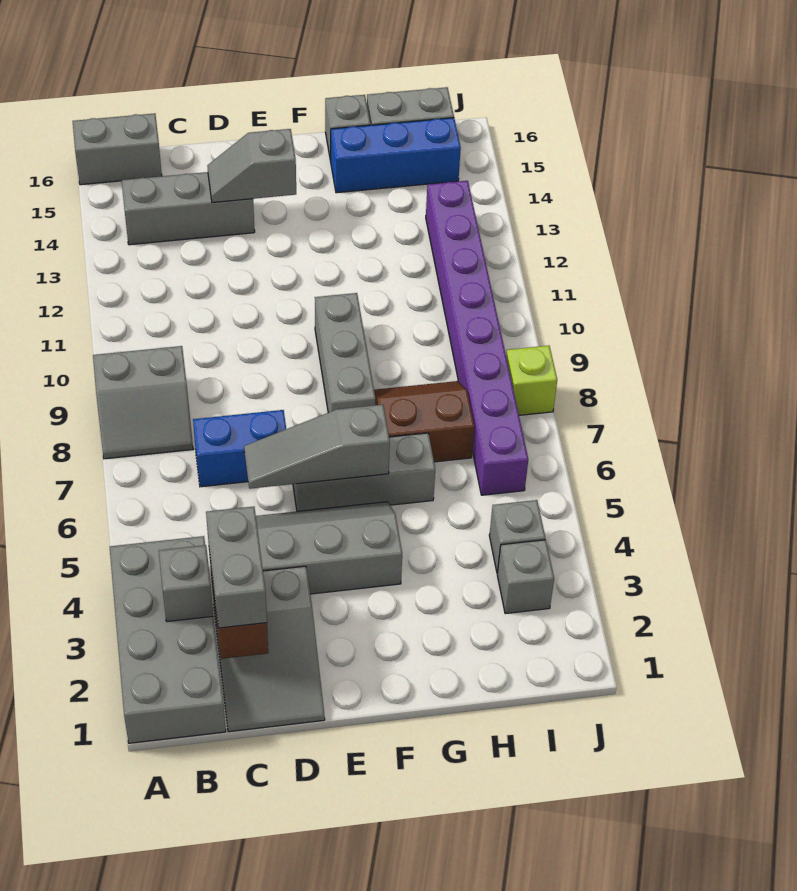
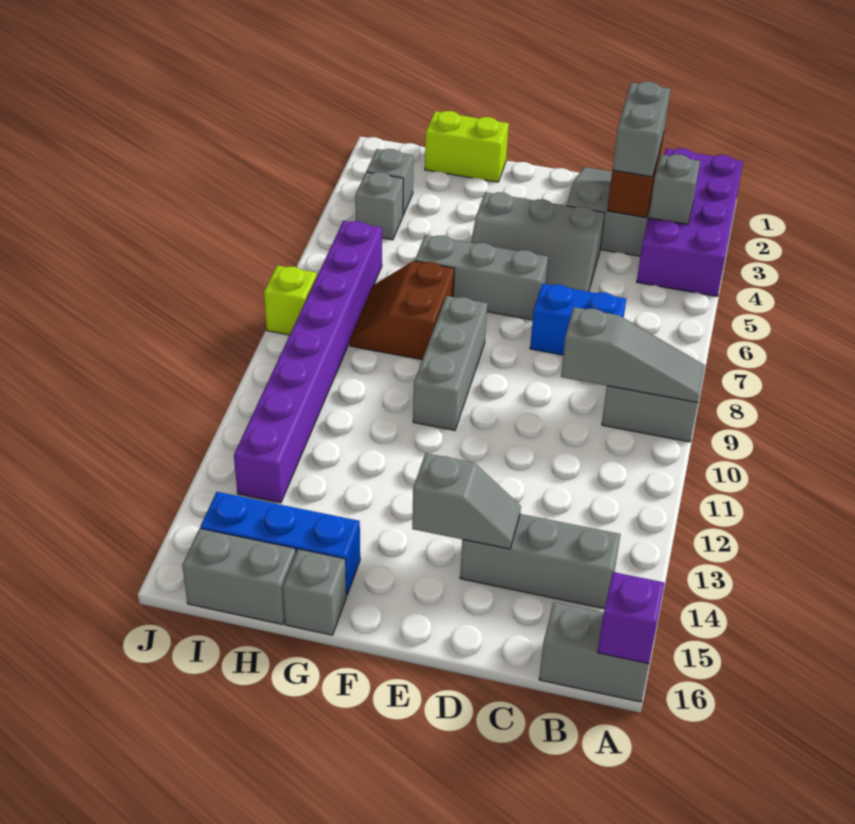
grey brick A1:B4 level 1 -> purple brick A1:B4 level 1
none -> purple brick A16 level 2
grey slope D6:F6 level 2 top F -> grey slope A9:C9 level 2 top C
none -> lime brick G1:H1 level 1
brown slope G7:H8 level 1 top 7 -> brown slope G7:H8 level 1 top G

